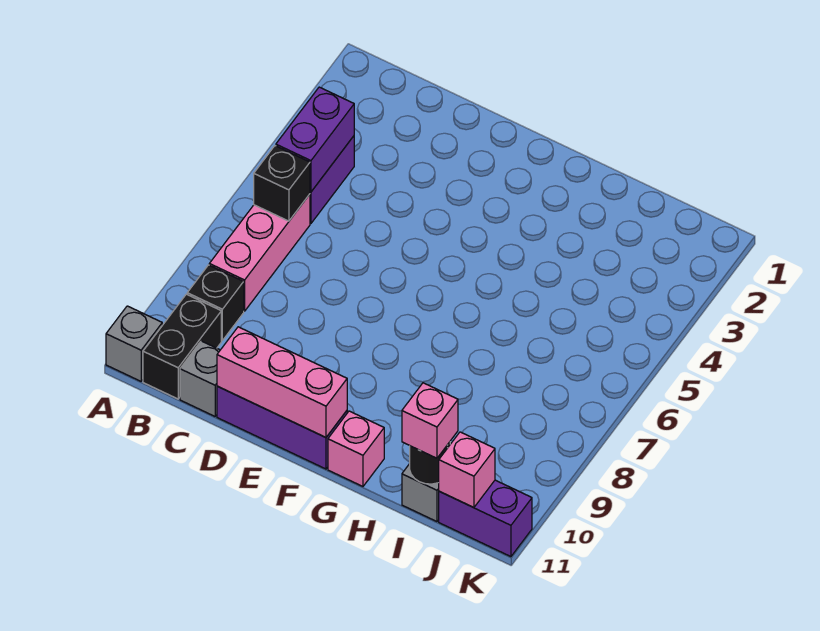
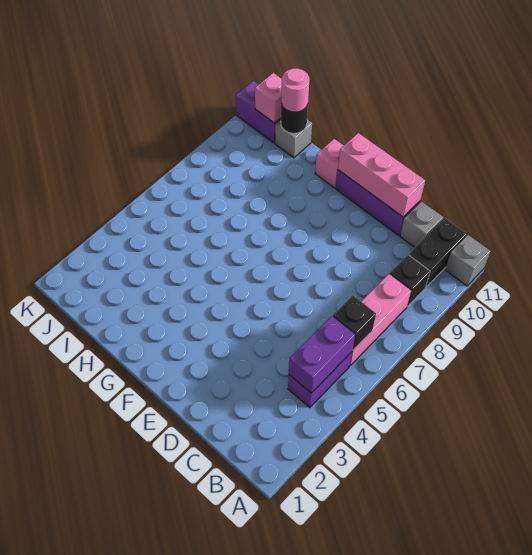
pink brick I11 level 3 -> pink round brick I11 level 3

